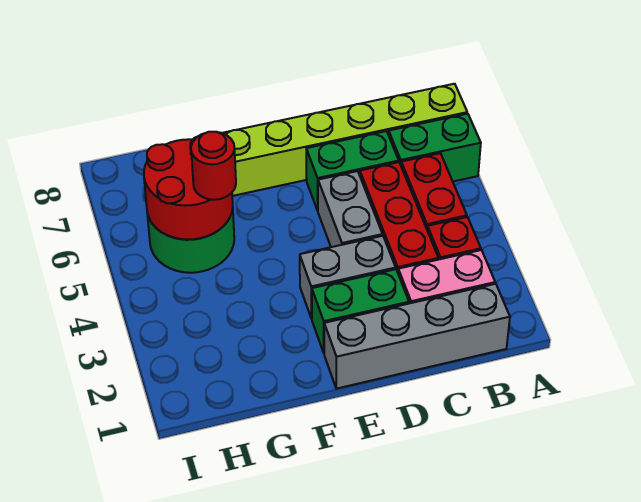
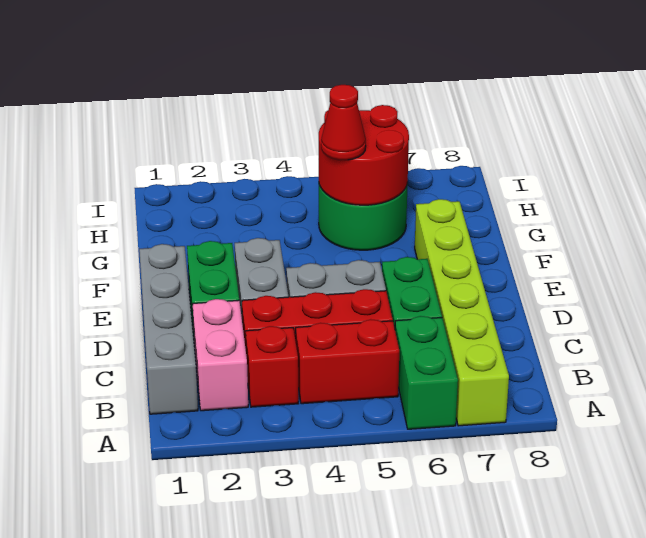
red round brick G5 level 3 -> red cone G5 level 3

